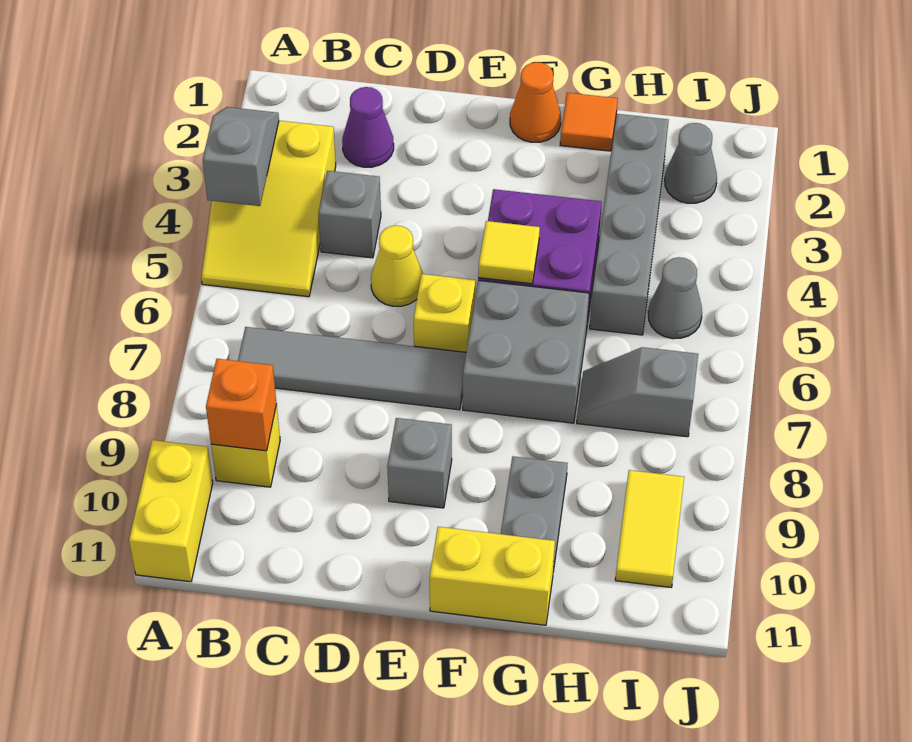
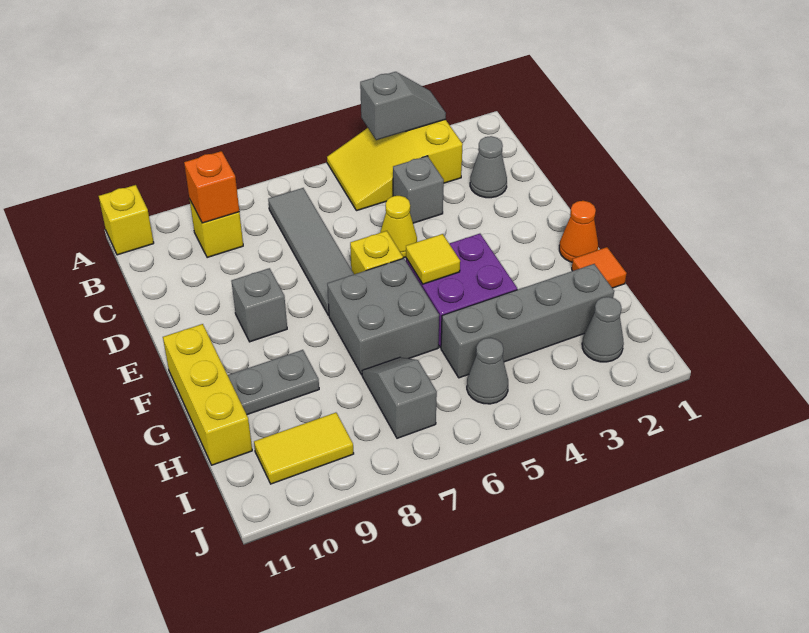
yellow brick A10:A11 level 1 -> yellow brick A11 level 1
purple cone C2 level 1 -> grey cone C2 level 1
yellow brick F11:G11 level 1 -> yellow brick F11:H11 level 1

